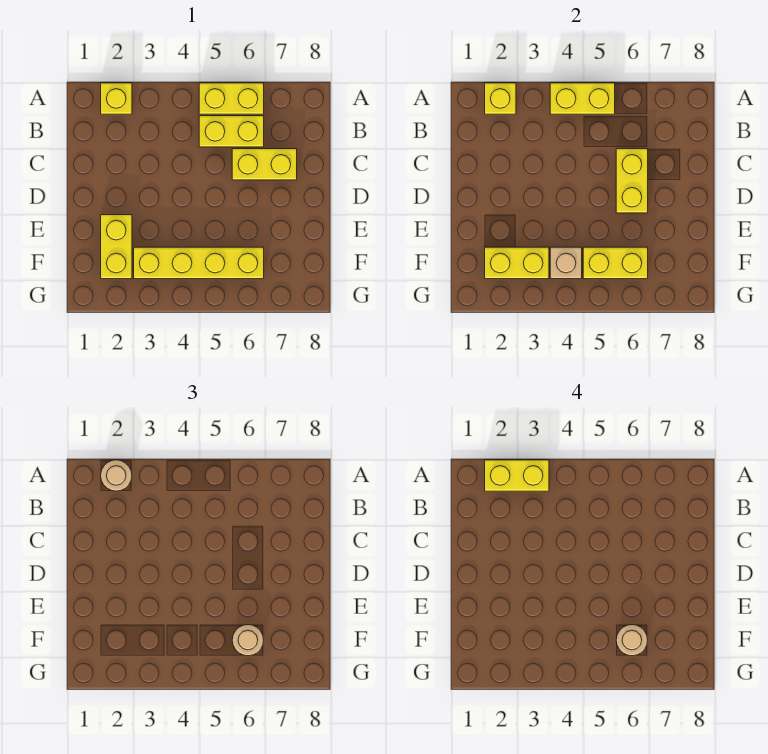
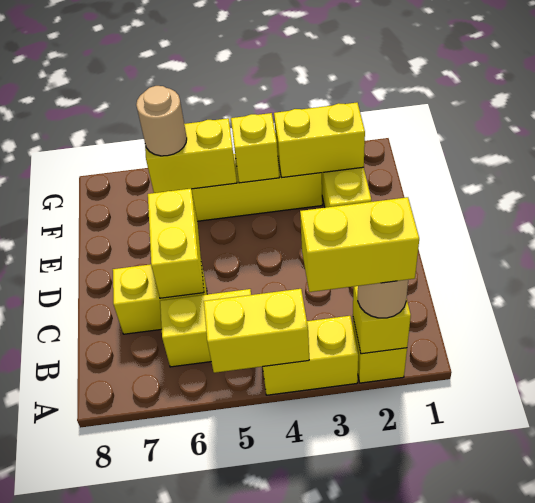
yellow brick A5:A6 level 1 -> yellow brick A3:A4 level 1
tan brick F4 level 2 -> yellow brick F4 level 2
tan round brick F6 level 4 -> none

